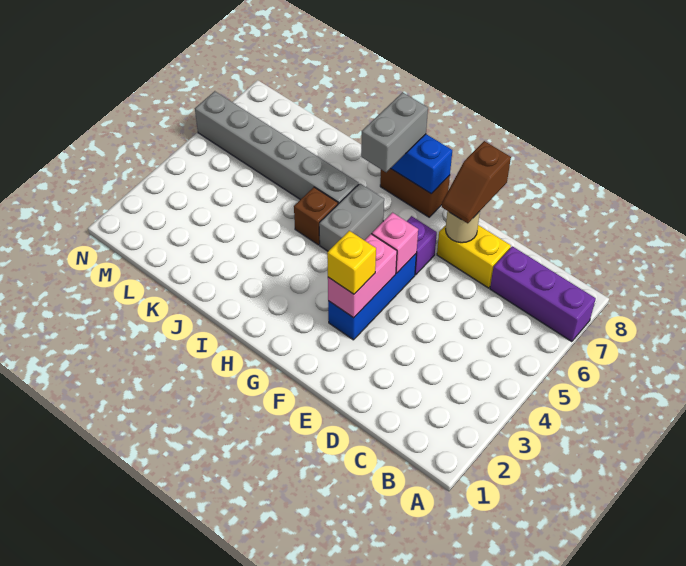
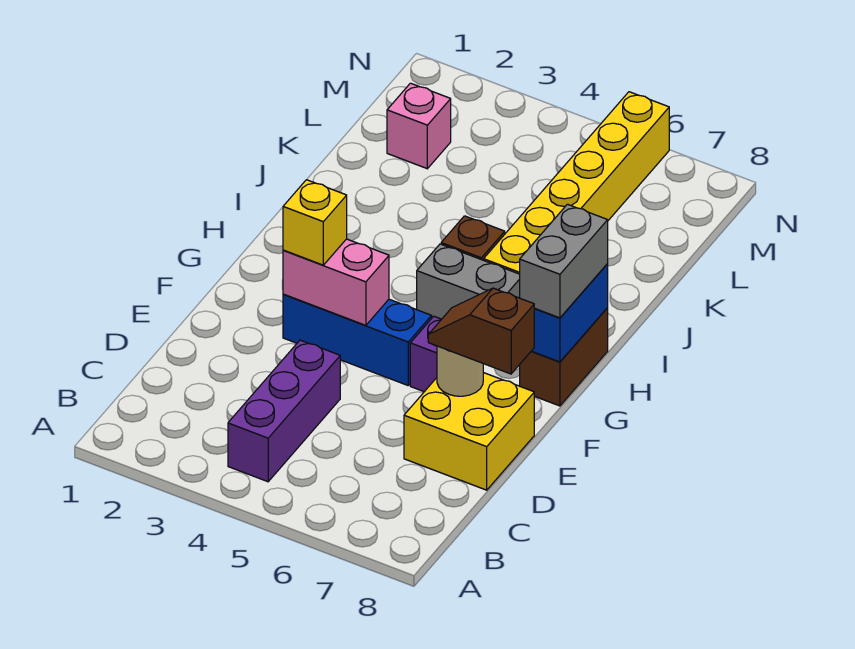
purple brick A7:C7 level 1 -> purple brick B4:D4 level 1
yellow brick D7:E7 level 1 -> yellow brick D7:E8 level 1
pink brick F5 level 2 -> pink brick L2 level 1
grey brick H7:H8 level 3 -> grey brick G8:H8 level 3
grey brick I6:N6 level 1 -> yellow brick I6:N6 level 1

